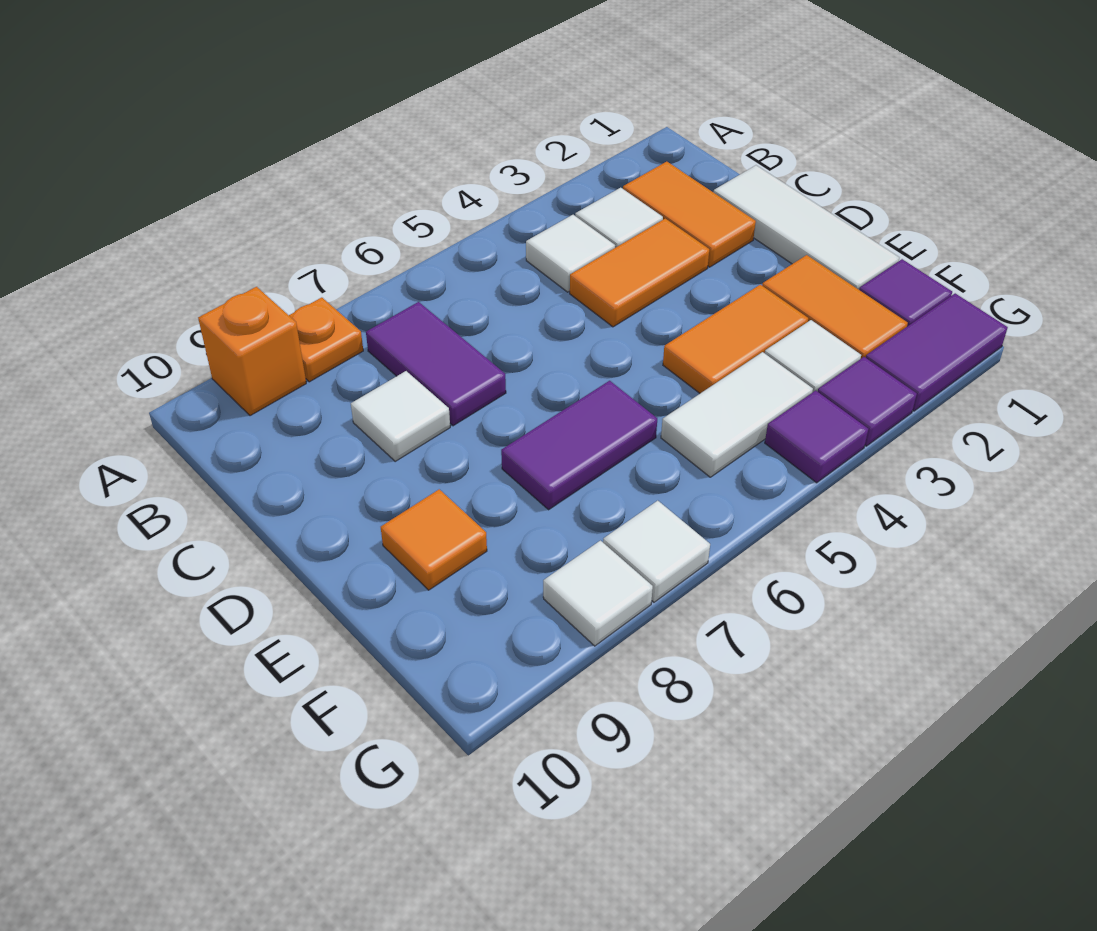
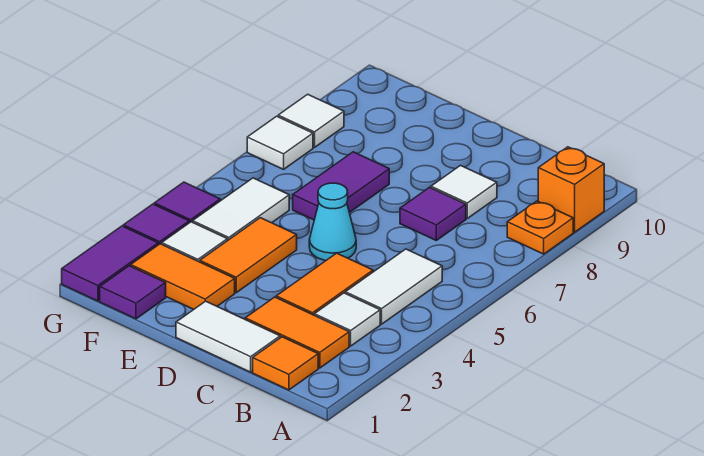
white tile B4 level 1 -> white tile B4:B5 level 1
purple tile B7:C7 level 1 -> purple tile C7 level 1
white tile C1:E1 level 1 -> white tile C1:D1 level 1
none -> cyan cone D5 level 1
orange tile E9 level 1 -> orange tile B1 level 1

